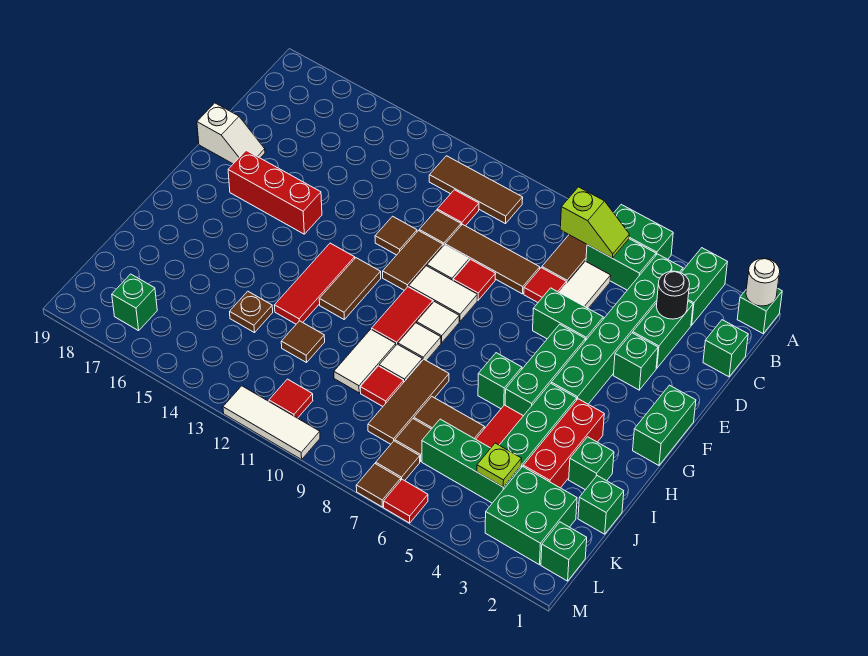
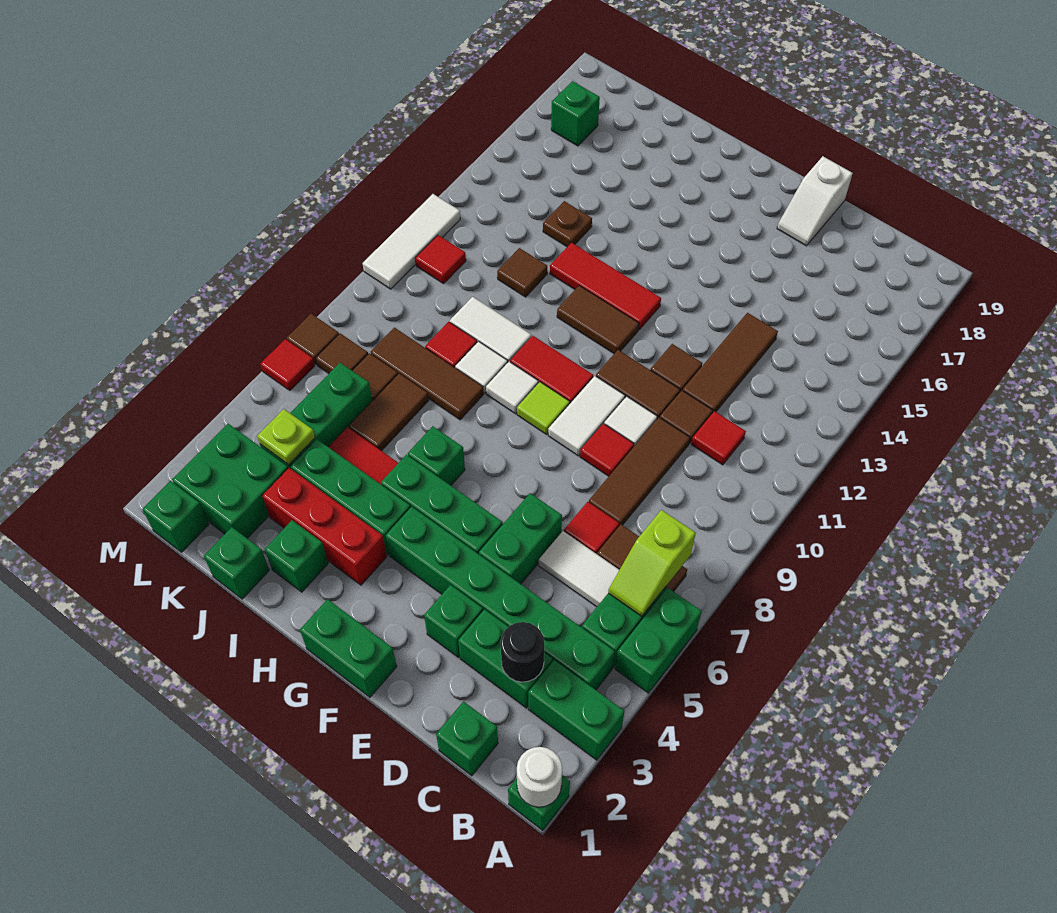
brown tile B10:B12 level 1 -> brown tile D12:D14 level 1
red brick F15:F17 level 1 -> none
white tile G9 level 1 -> lime tile G9 level 1

